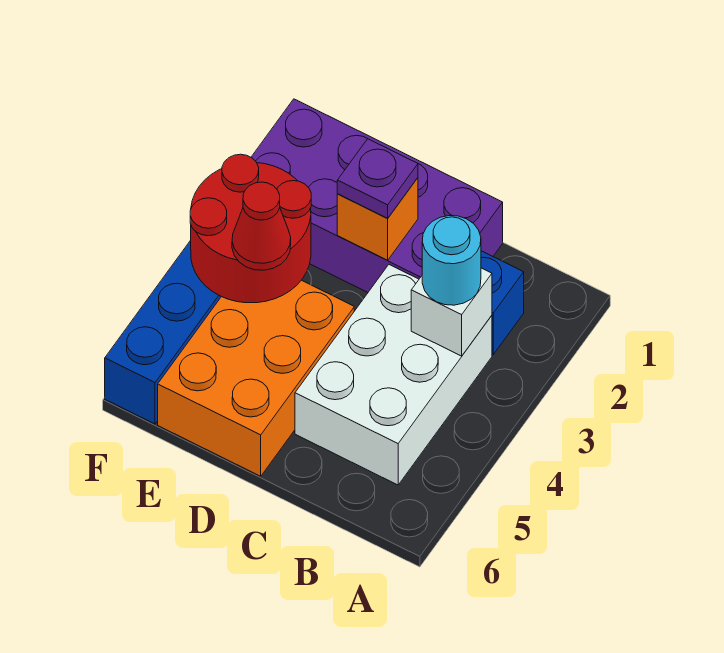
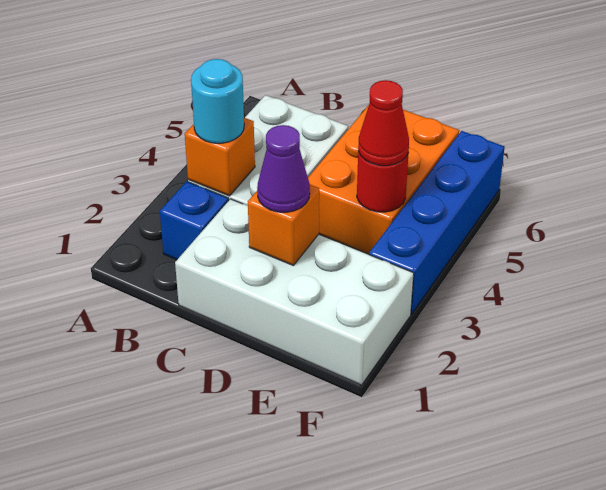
white brick B3 level 2 -> orange brick B3 level 2
purple brick C1:F2 level 1 -> white brick C1:F2 level 1
purple plate D2 level 3 -> purple cone D2 level 3
red round brick E3:F4 level 2 -> red round brick E4 level 2

